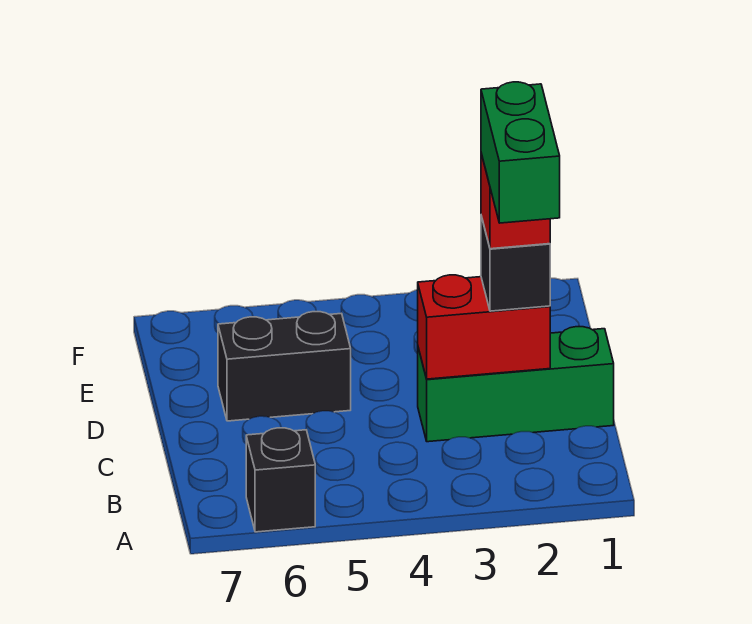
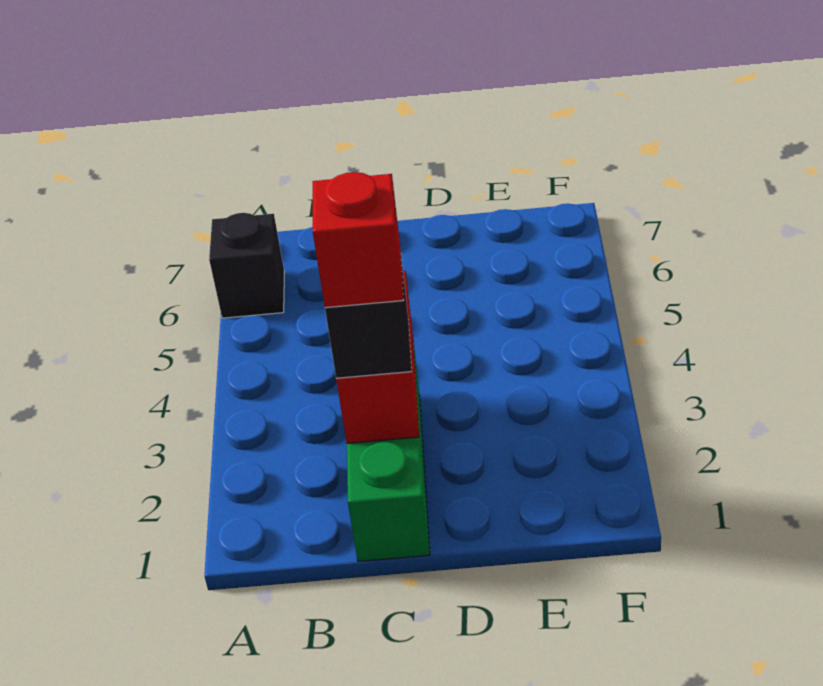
green brick B2:C2 level 5 -> none
black brick D5:D6 level 1 -> none

